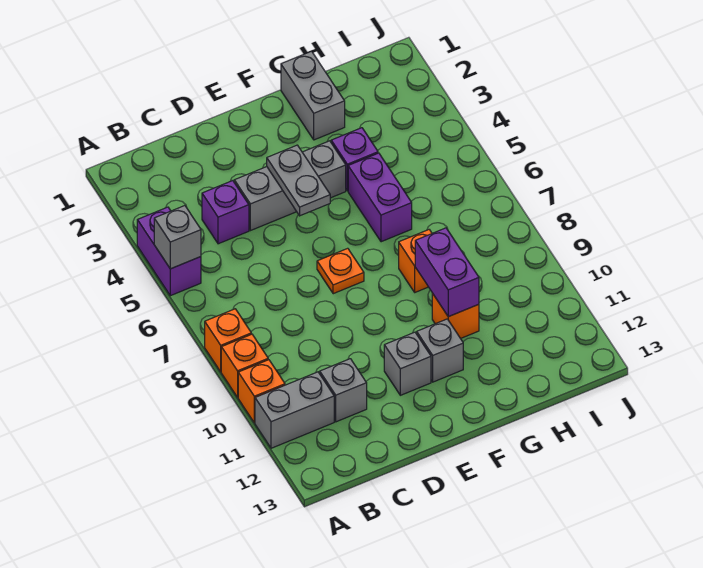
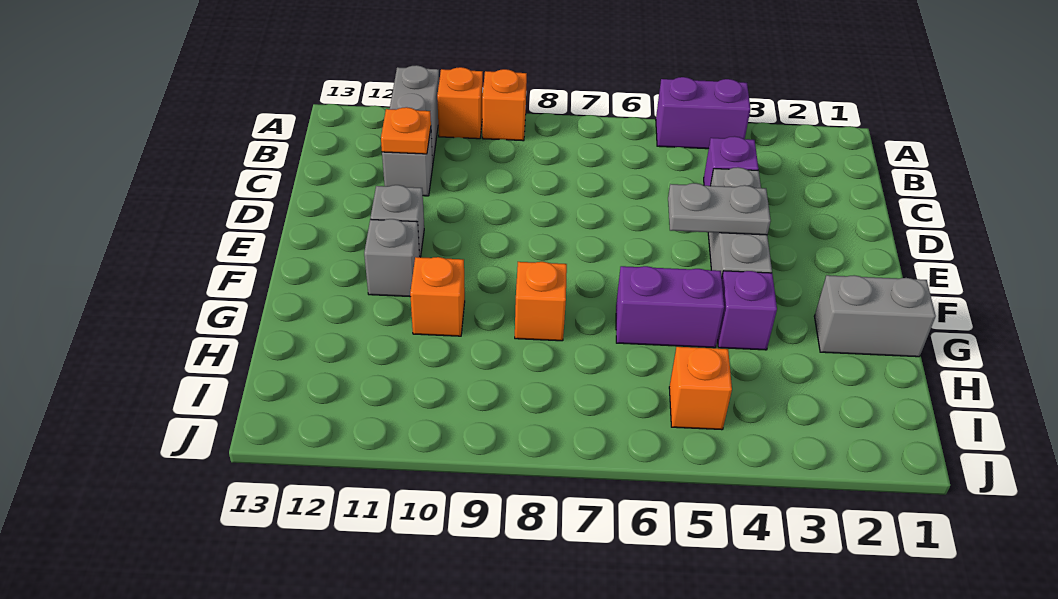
grey brick A5 level 2 -> none
orange brick A8 level 1 -> orange brick I5 level 1
orange plate E7 level 1 -> orange plate C11 level 2
purple brick G9:G10 level 2 -> none

